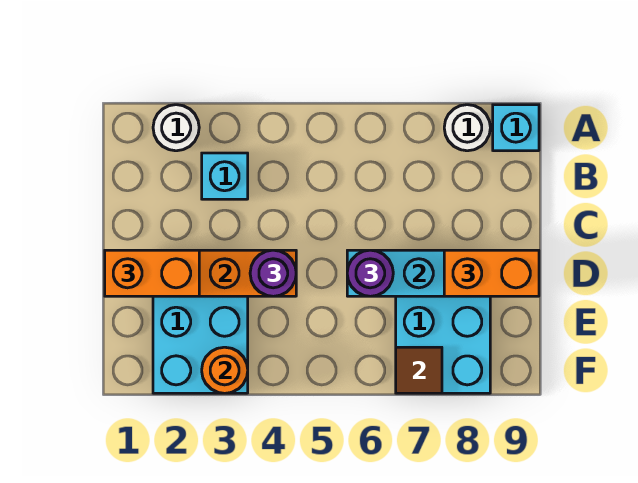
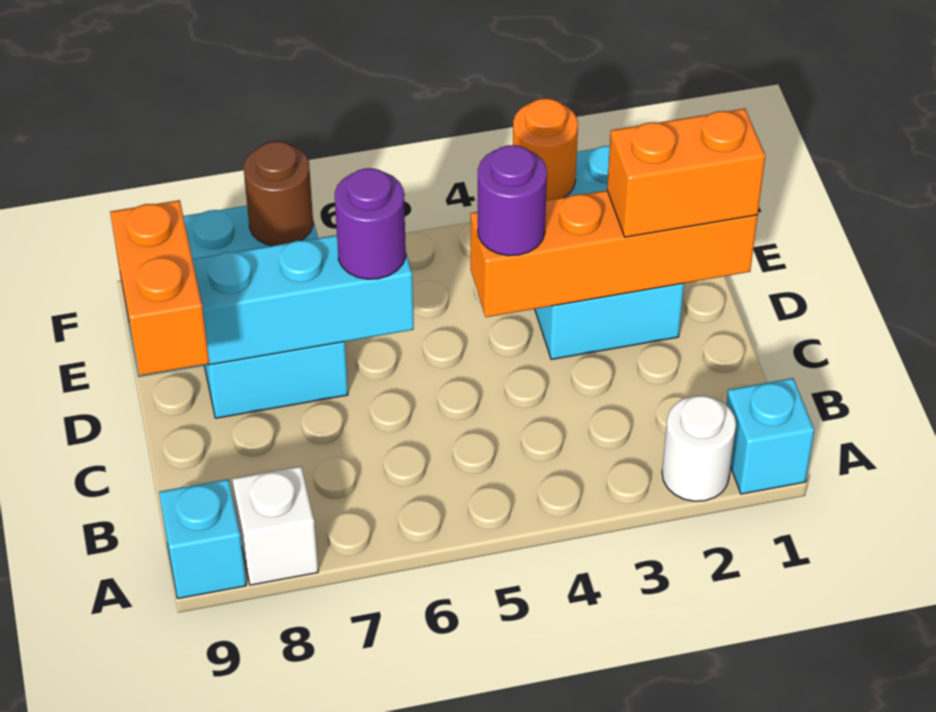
white round brick A8 level 1 -> white brick A8 level 1
cyan brick B3 level 1 -> cyan brick A1 level 1
orange brick D8:D9 level 3 -> orange brick C9:D9 level 3
brown tile F7 level 2 -> brown round brick F7 level 2

